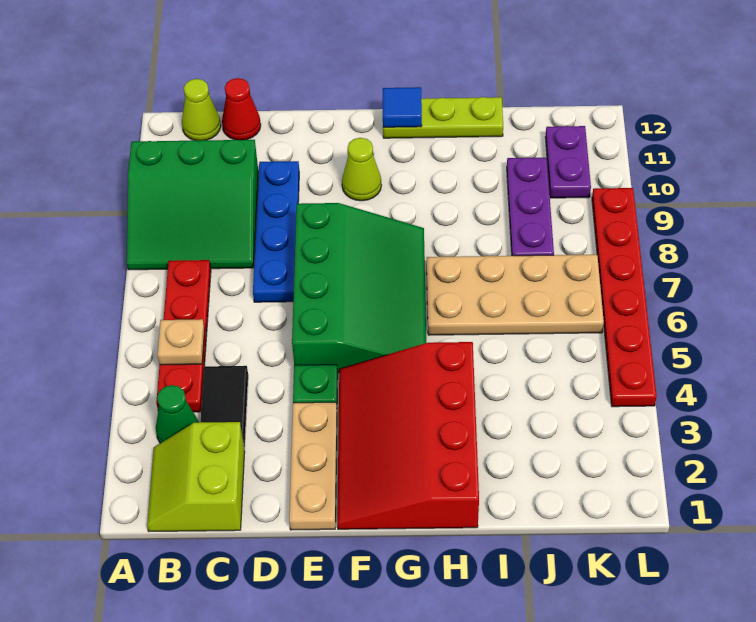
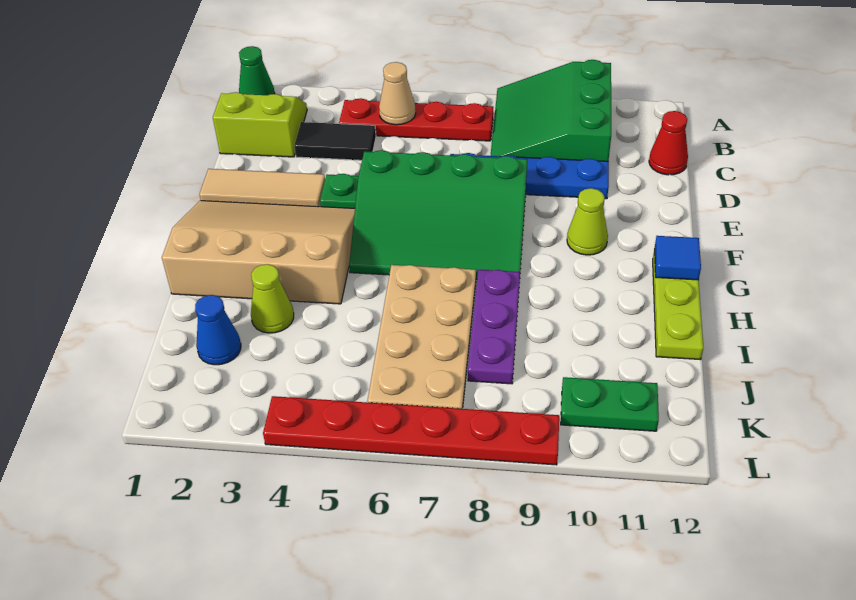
green cone B3 level 1 -> green cone A1 level 1
tan plate B5 level 2 -> tan cone B5 level 2
lime cone B12 level 1 -> lime cone I3 level 1
tan plate E1:E3 level 1 -> tan tile E1:E3 level 1
red slope F1:H4 level 1 top H -> tan slope F1:H4 level 1 top H
none -> blue cone J2 level 1
purple plate J8:J10 level 1 -> purple plate H8:J8 level 1
purple plate K10:K11 level 1 -> green plate K10:K11 level 1

